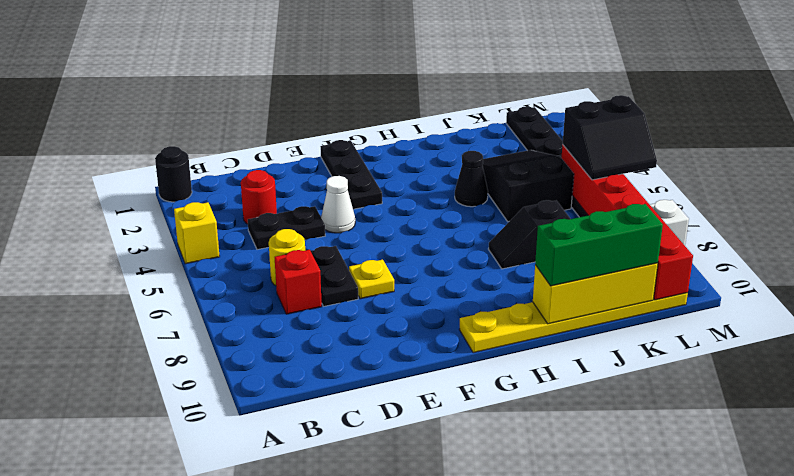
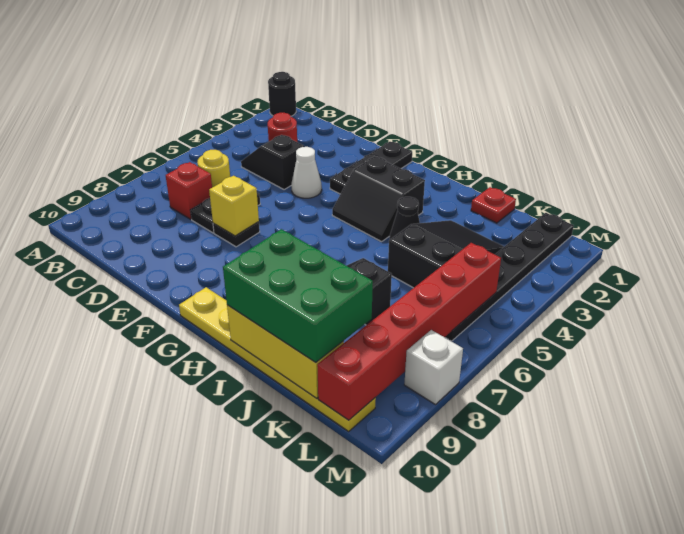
yellow brick A4 level 1 -> yellow brick E7 level 2
black plate C4:D4 level 1 -> black slope C4:D4 level 1 top D
yellow plate E7 level 1 -> black plate E7 level 1
green brick I10:K10 level 3 -> green brick I9:K10 level 3
none -> red plate J1 level 1
black slope L5:M6 level 3 top 5 -> black slope G3:H4 level 1 top 3

